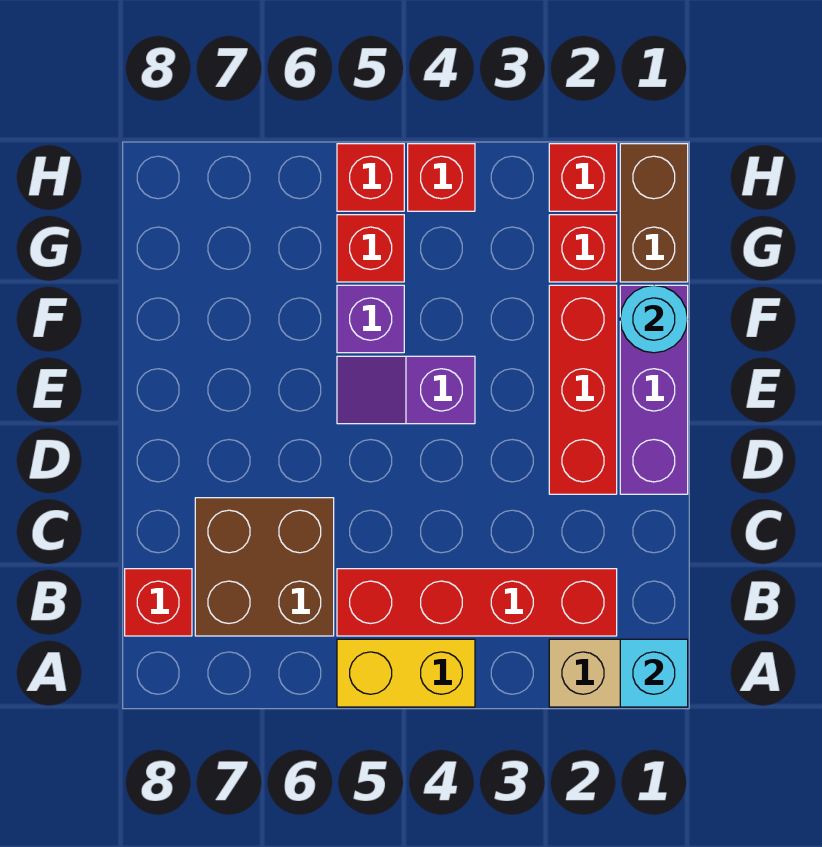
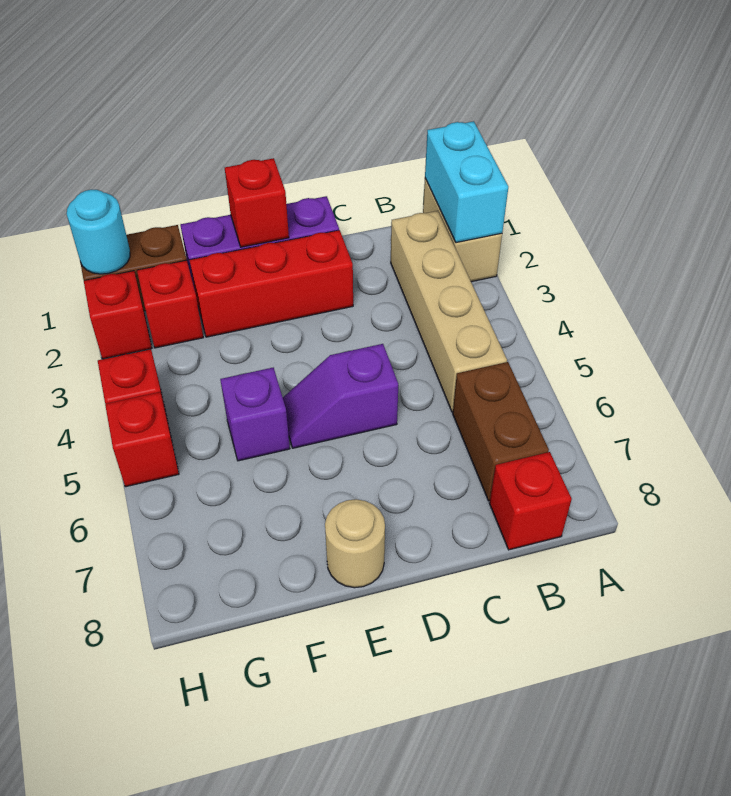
cyan brick A1 level 2 -> cyan brick A1:A2 level 2
yellow brick A4:A5 level 1 -> none
red brick B2:B5 level 1 -> tan brick B2:B5 level 1
brown brick B6:C7 level 1 -> brown brick B6:B7 level 1
purple slope E4:E5 level 1 top 4 -> purple slope D5:E5 level 1 top D
none -> tan round brick E8 level 1
cyan round brick F1 level 2 -> cyan round brick H1 level 2
red brick G5 level 1 -> red brick E1 level 2

